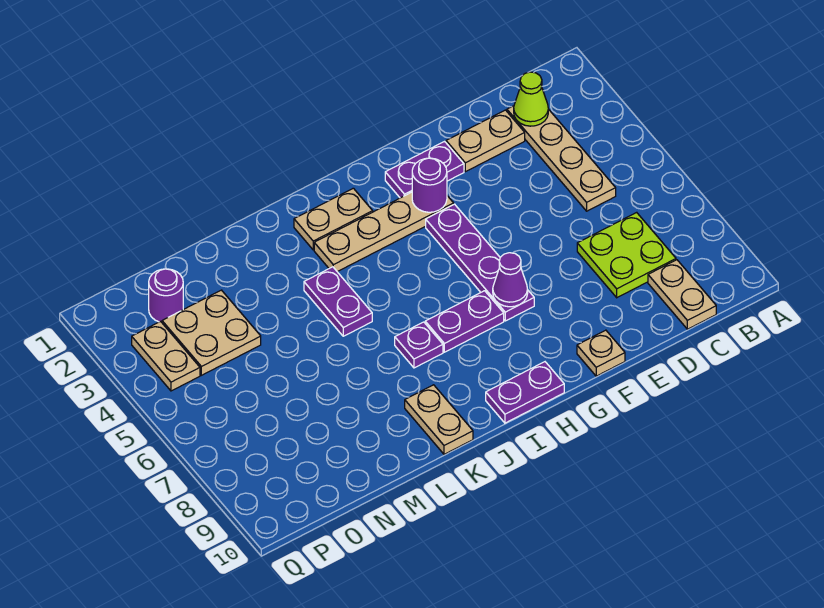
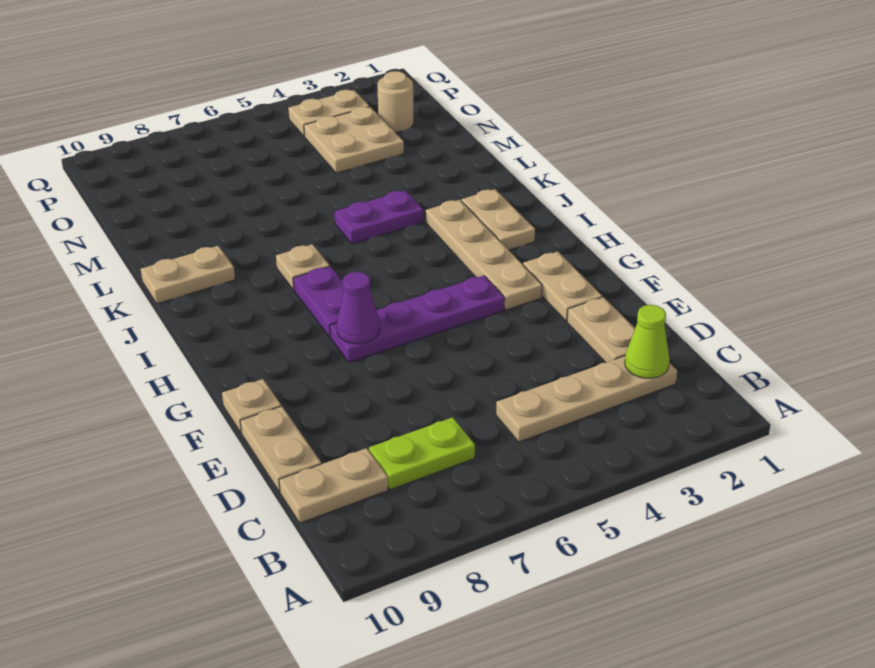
lime plate C7:D8 level 1 -> lime plate C7:C8 level 1
none -> tan plate D10:E10 level 1
purple plate F2:G2 level 1 -> tan plate F2:G2 level 1
purple round brick G3 level 2 -> none
purple plate H10:I10 level 1 -> none
purple plate J7 level 1 -> tan plate J7 level 1
purple round brick O2 level 1 -> tan round brick O2 level 1

